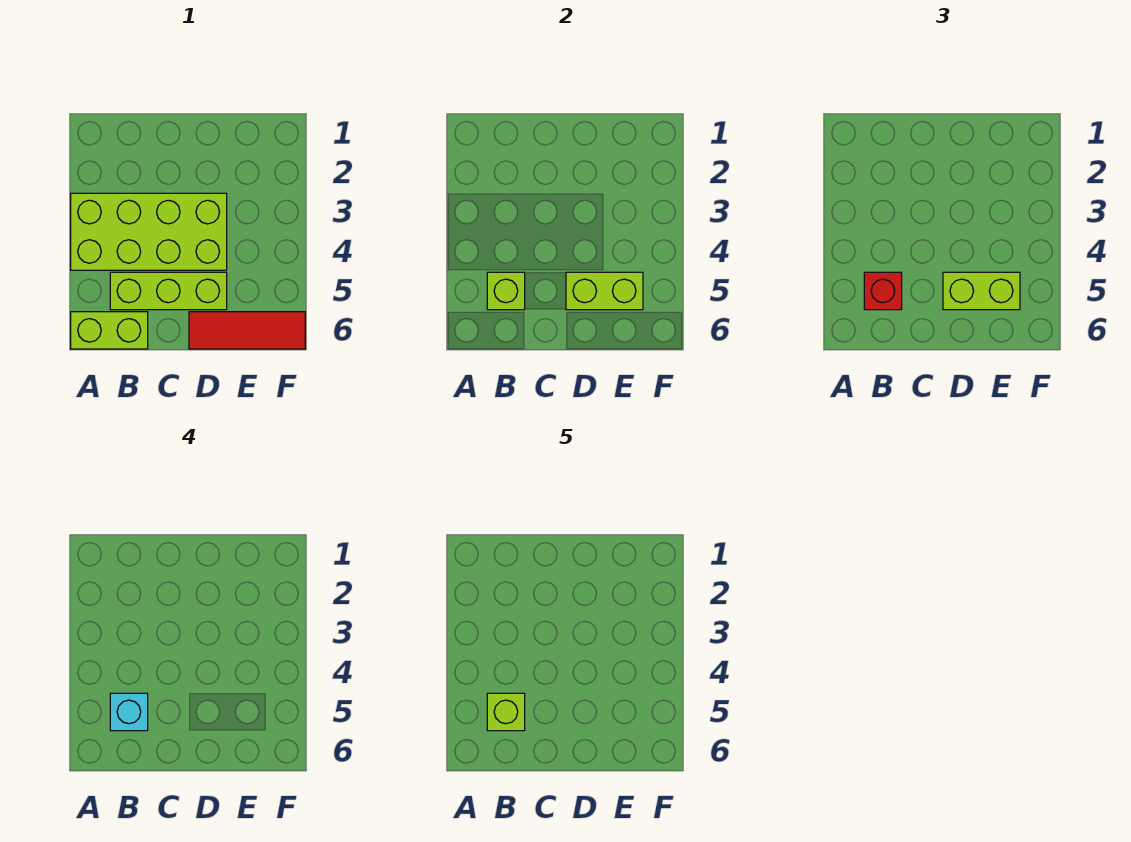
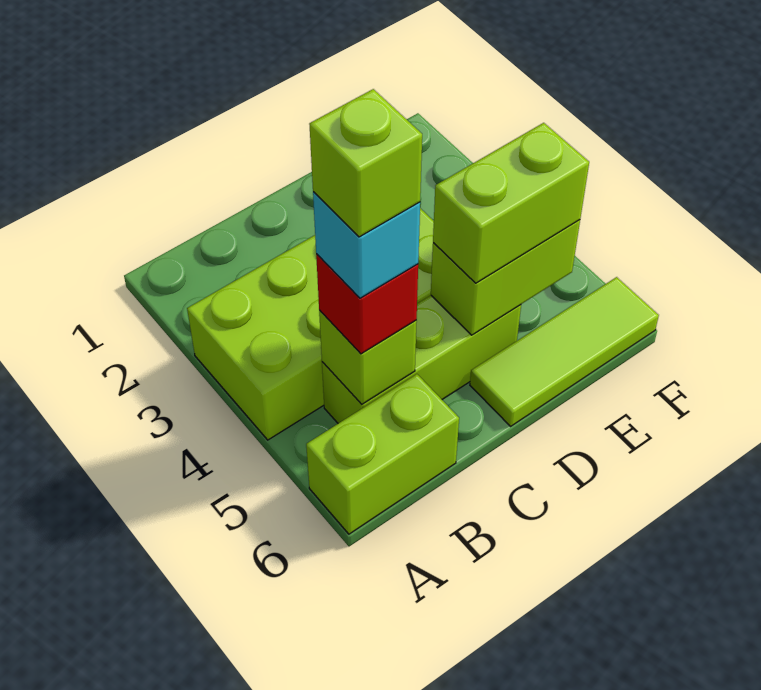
red tile D6:F6 level 1 -> lime tile D6:F6 level 1

